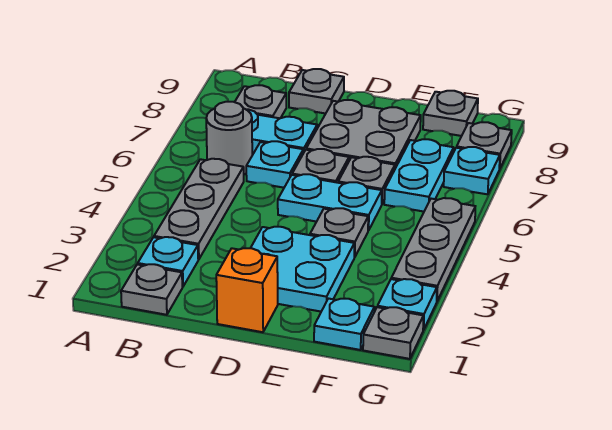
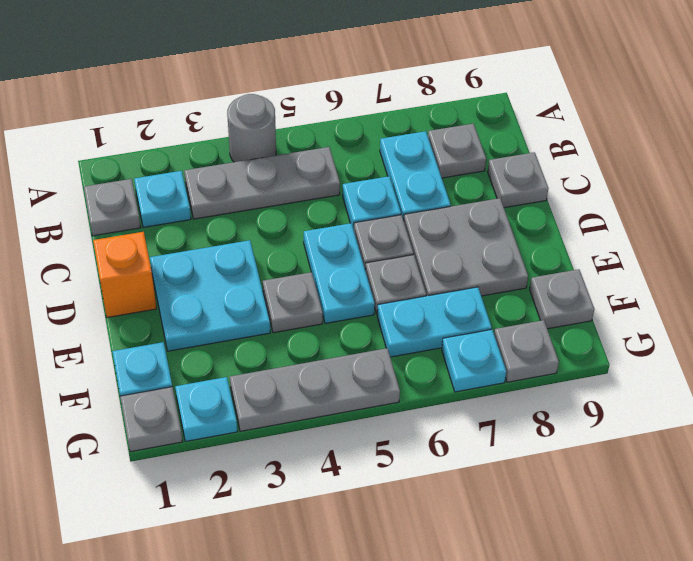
grey round brick B6 level 1 -> grey round brick A4 level 1

